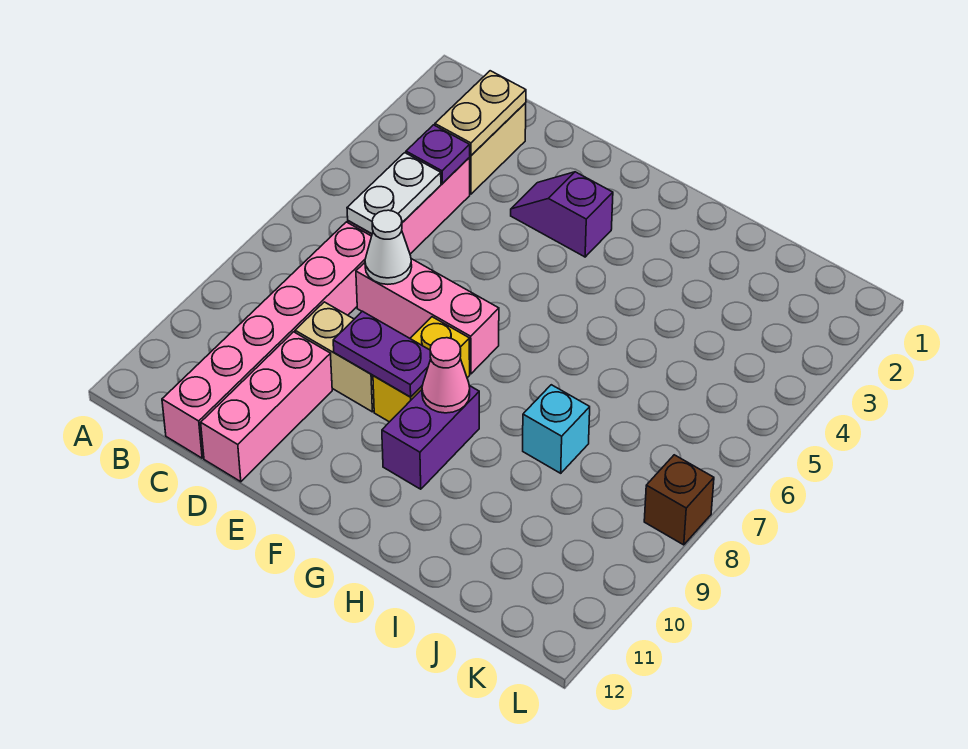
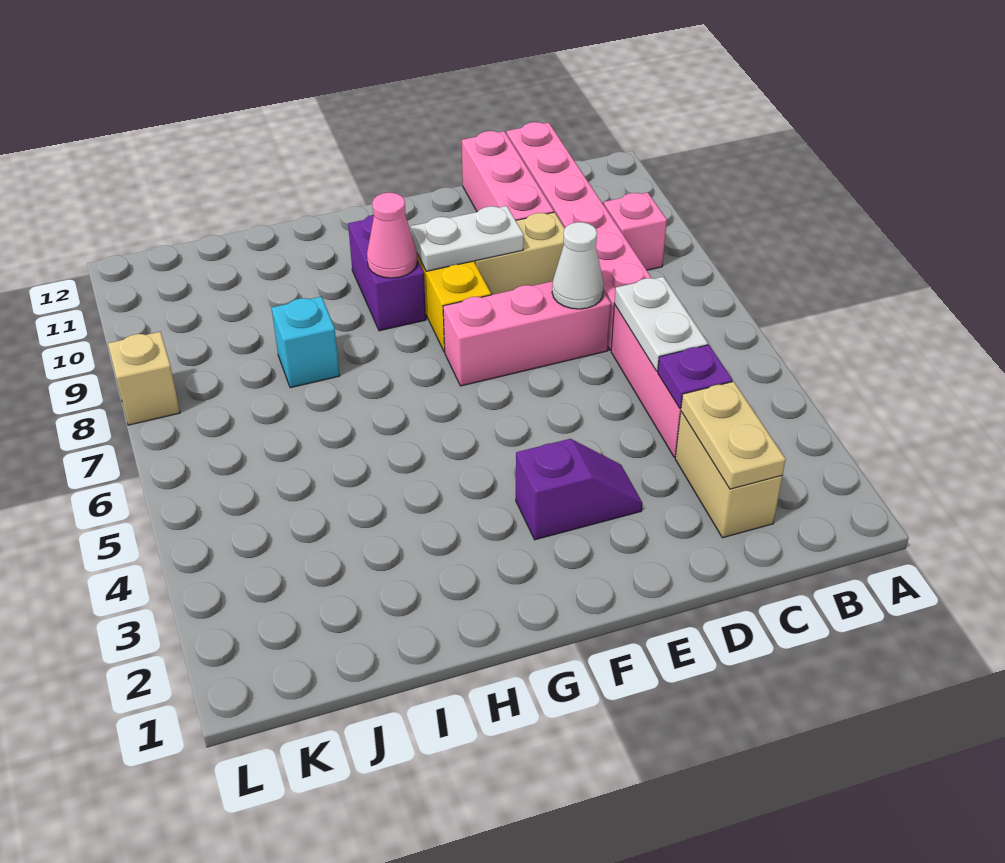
none -> pink brick B9 level 1
purple plate E9:F9 level 2 -> white plate E9:F9 level 2
brown brick L8 level 1 -> tan brick L8 level 1

